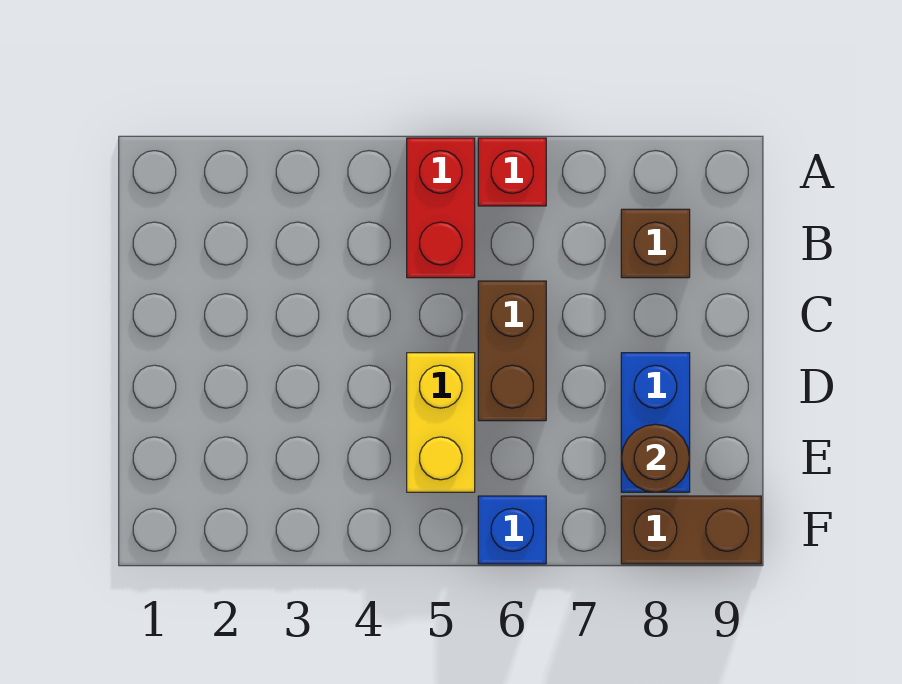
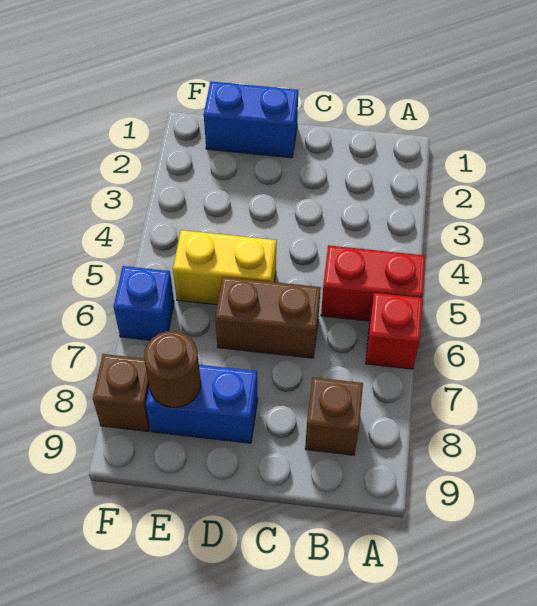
none -> blue brick D1:E1 level 1
brown brick F8:F9 level 1 -> brown brick F8 level 1

